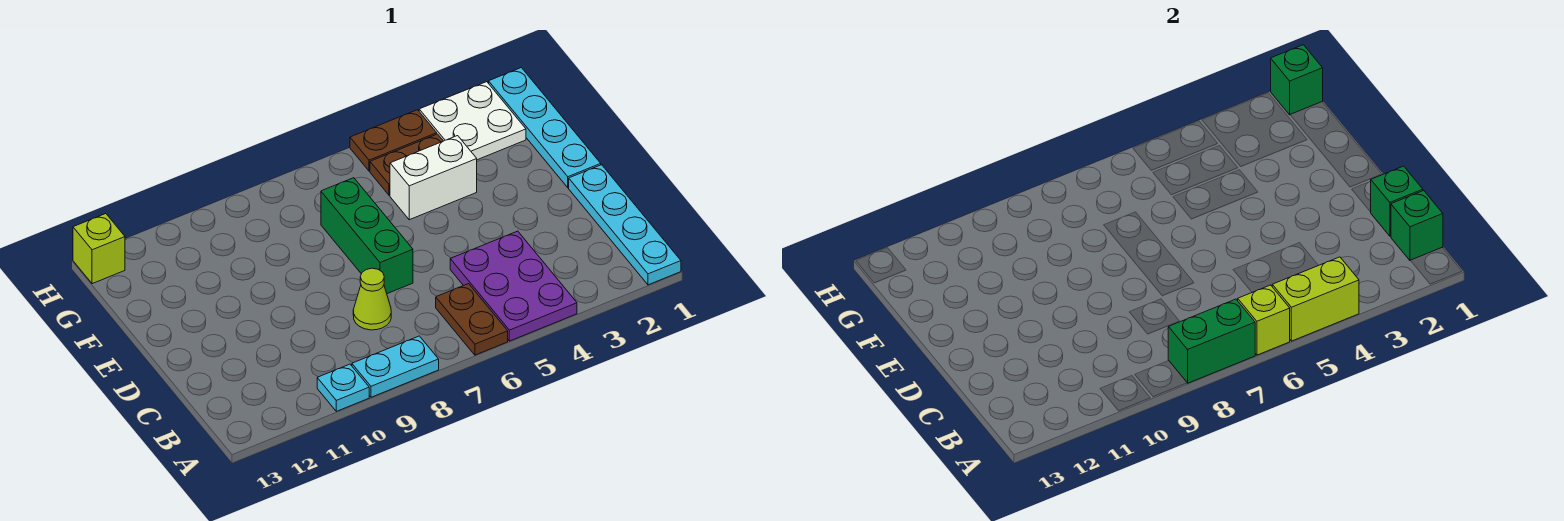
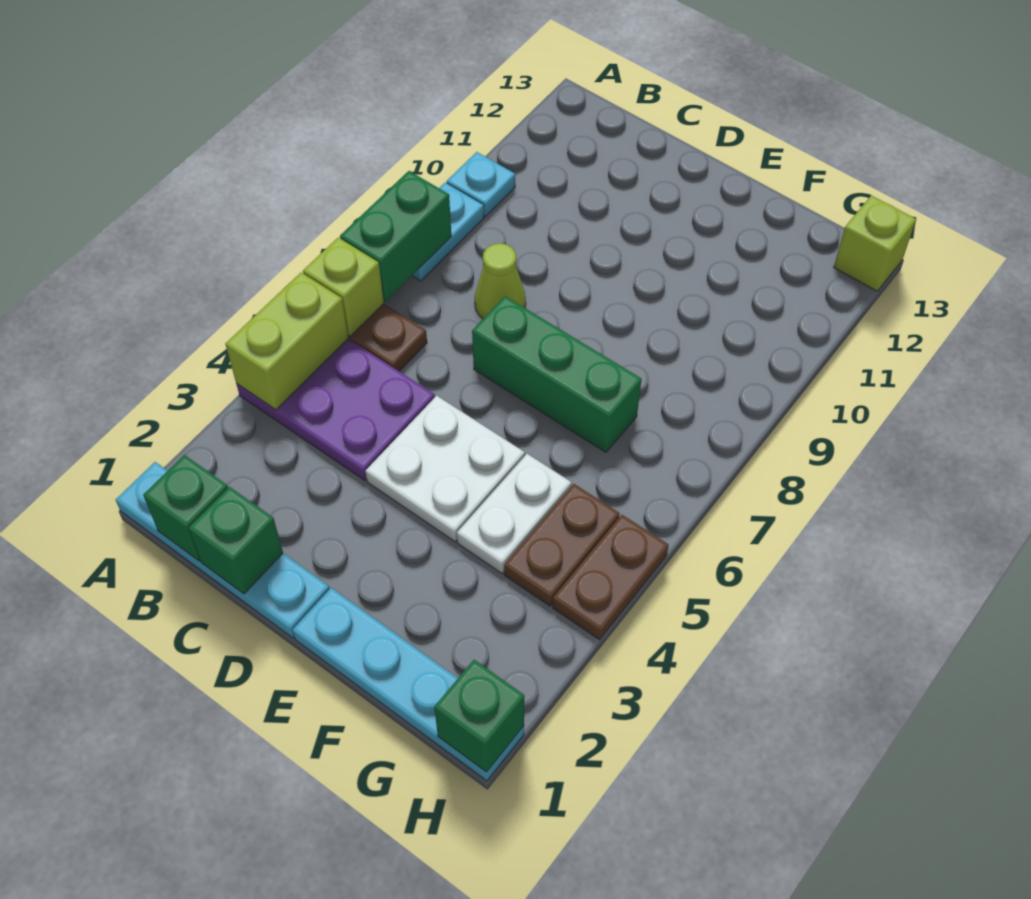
white brick F4:F5 level 1 -> white plate F4:F5 level 1
white plate G2:H3 level 1 -> white plate D4:E5 level 1

